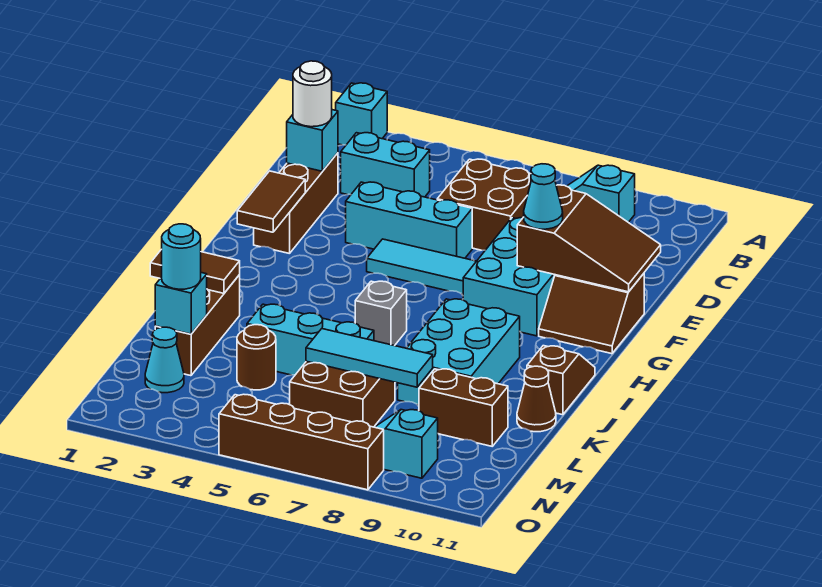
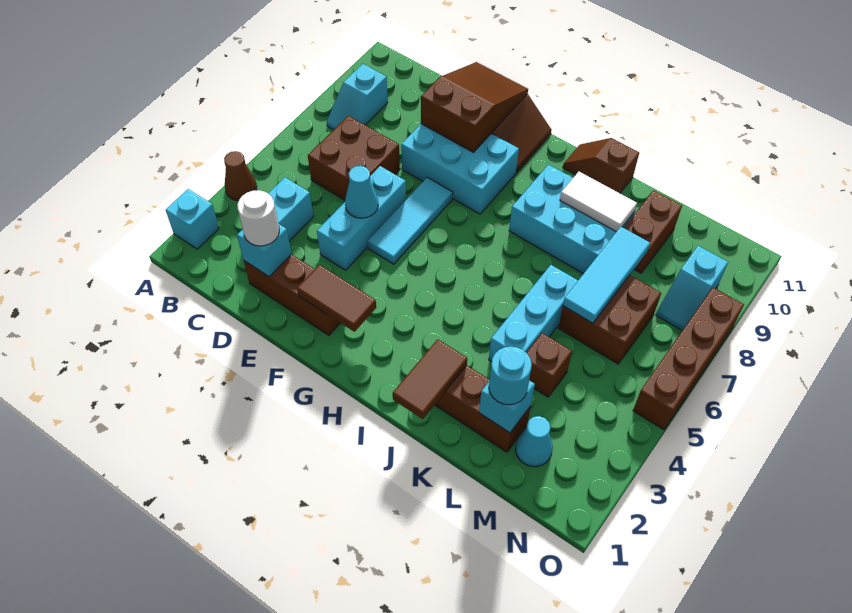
cyan cone F9 level 3 -> cyan cone E5 level 2
grey brick I6 level 1 -> none
none -> white tile J9:K9 level 2
brown cone K11 level 1 -> brown cone A4 level 1
brown round brick L4 level 1 -> brown brick L4 level 1

